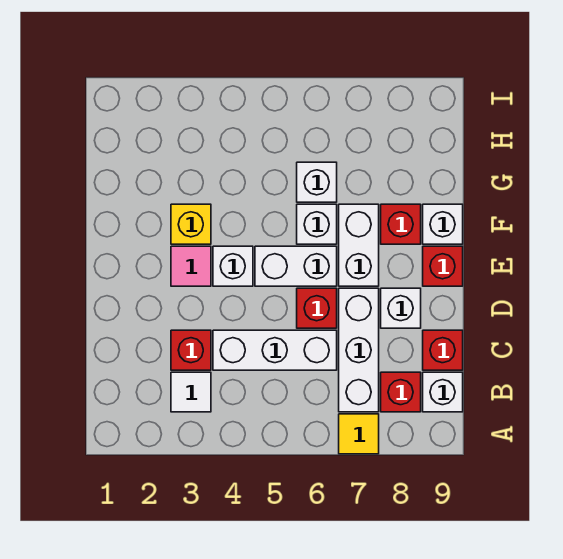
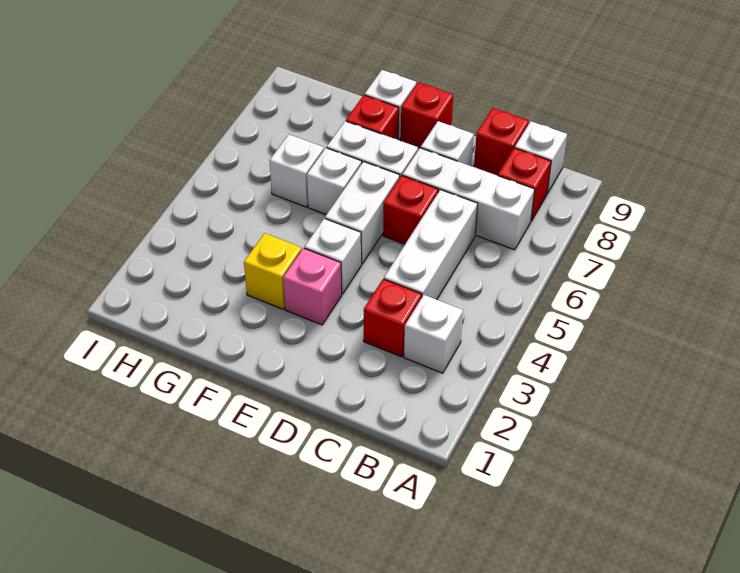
yellow tile A7 level 1 -> none
white tile B3 level 1 -> white brick B3 level 1
pink tile E3 level 1 -> pink brick E3 level 1

